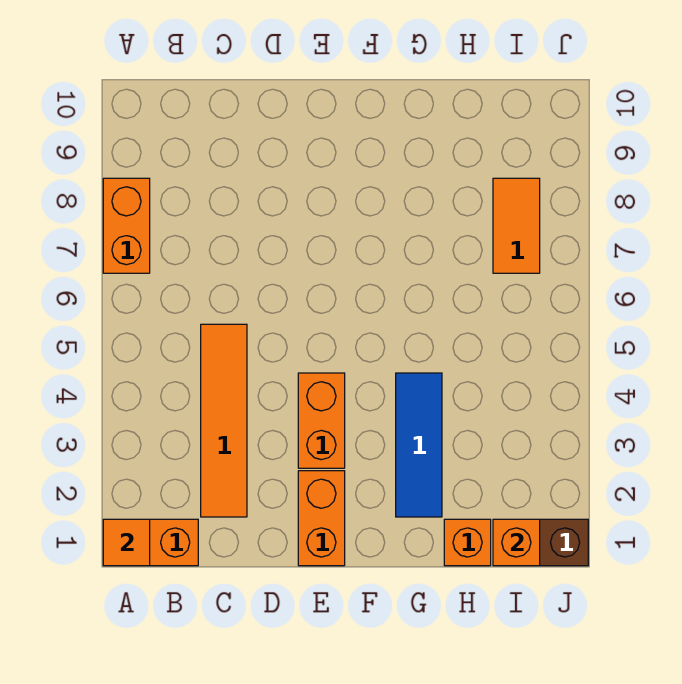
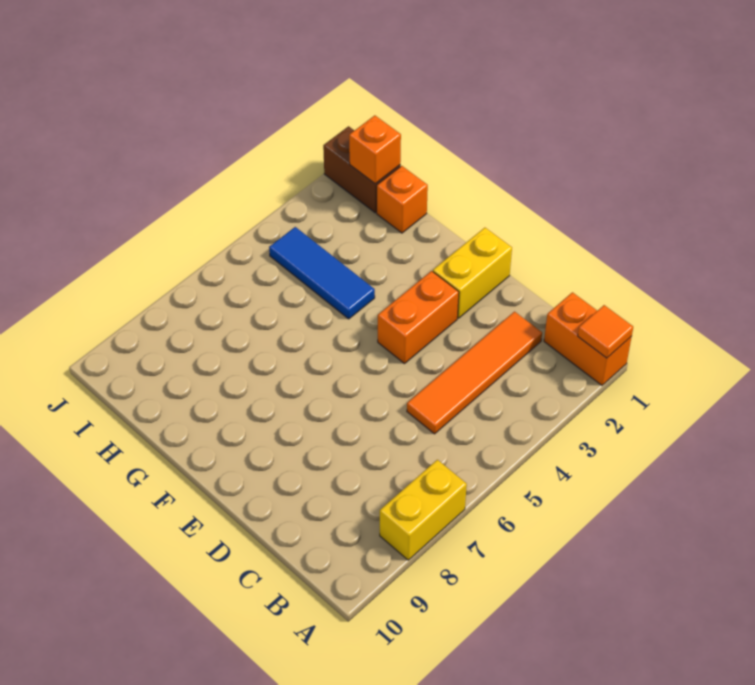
orange brick A7:A8 level 1 -> yellow brick A7:A8 level 1
orange brick E1:E2 level 1 -> yellow brick E1:E2 level 1
blue tile G2:G4 level 1 -> blue tile G4:I4 level 1
orange tile I7:I8 level 1 -> none

